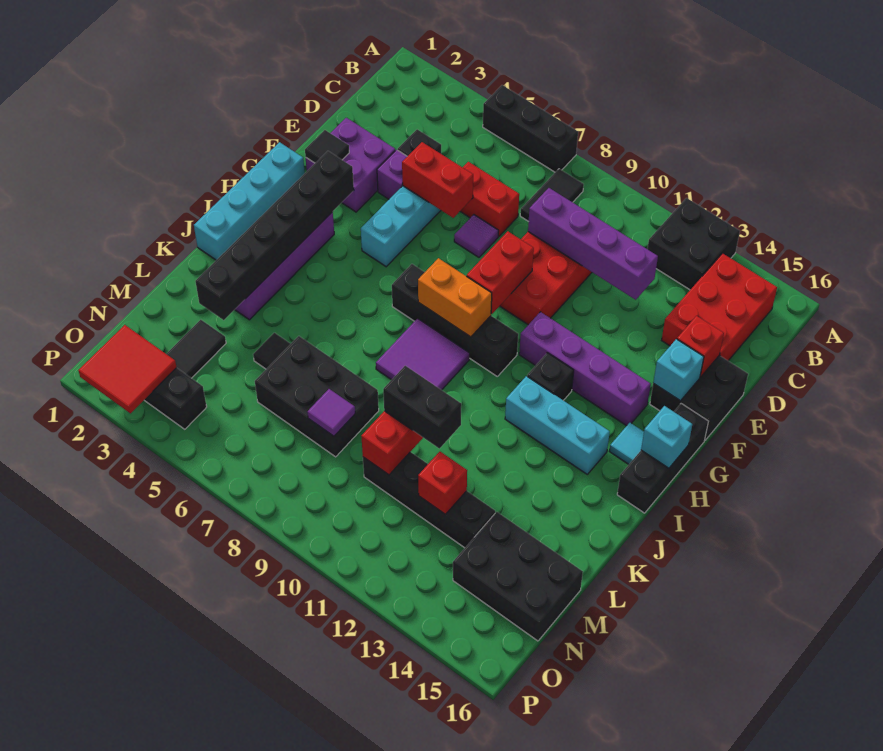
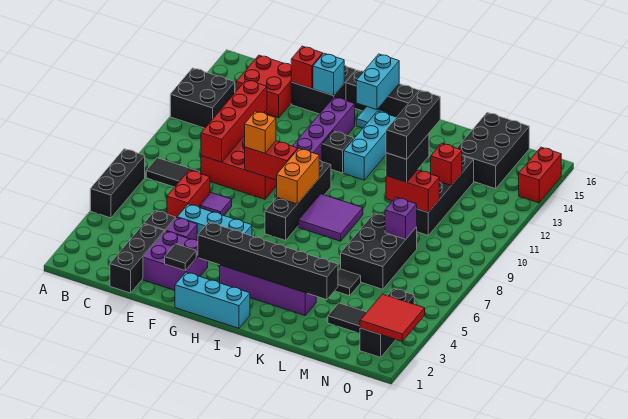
red brick B14:D15 level 1 -> red brick C14:D15 level 1
none -> black brick D1:D3 level 1
purple brick D9:D12 level 2 -> red brick D9:D12 level 2
red brick E5:E6 level 2 -> red brick P14:P15 level 1
none -> orange brick F9 level 3
cyan brick G1:J1 level 1 -> cyan brick G1:I1 level 1
cyan brick H16 level 2 -> cyan brick H15:H16 level 2
none -> black brick L10:L12 level 4
purple tile M8 level 2 -> purple brick M8 level 2

